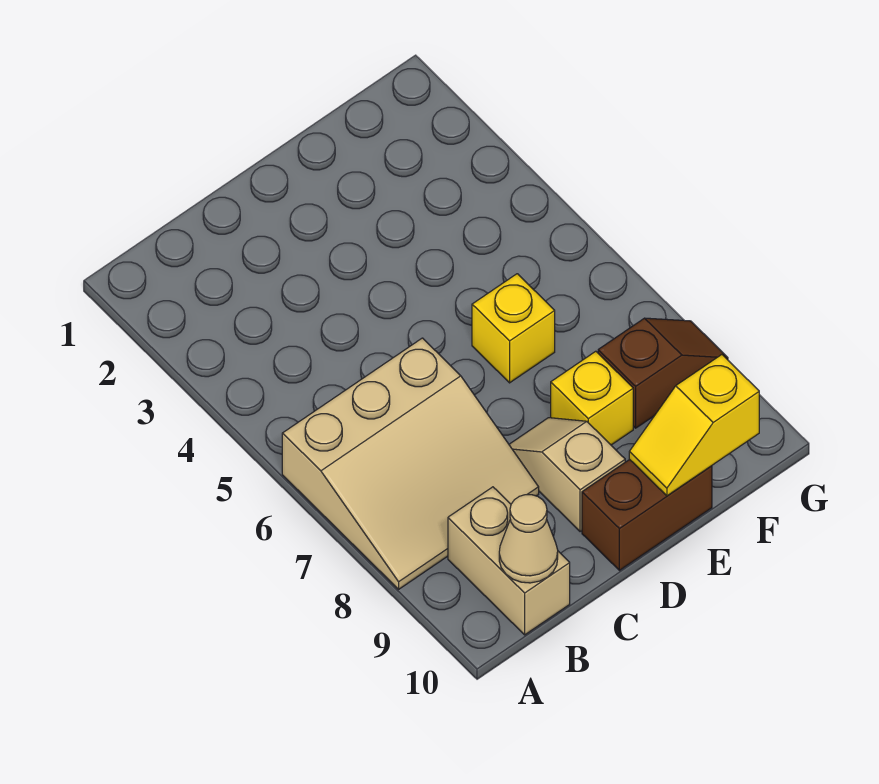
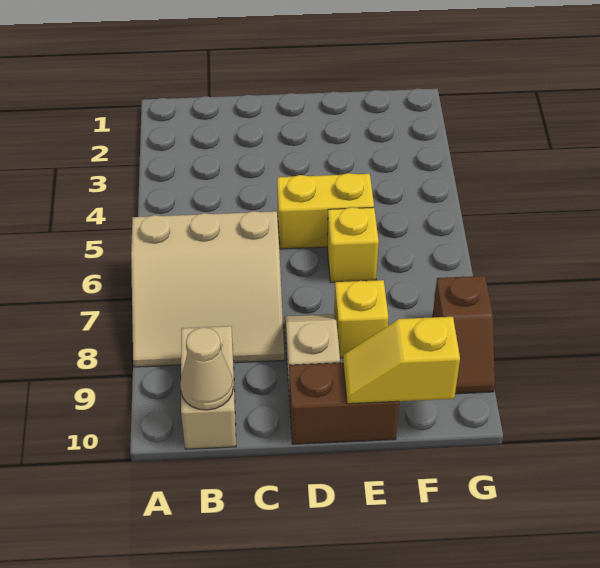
none -> yellow brick D5:E5 level 1
brown slope F8:G8 level 1 top F -> brown slope G8:G9 level 1 top 8

